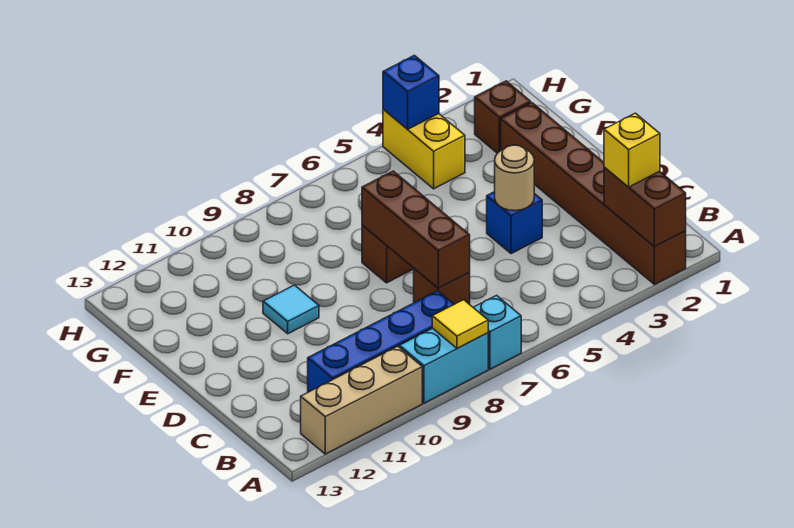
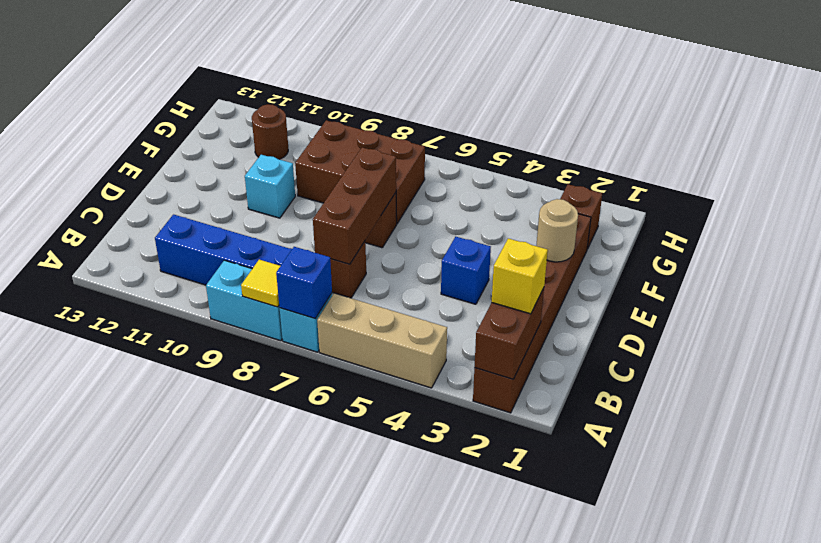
tan brick A10:A12 level 1 -> tan brick A4:A6 level 1
tan round brick D4 level 2 -> tan round brick E2 level 2
cyan tile E10 level 1 -> cyan brick E10 level 1
none -> brown brick F7:G9 level 1
yellow brick G4:H4 level 1 -> none
none -> brown round brick G11 level 1
blue brick H4 level 2 -> blue brick A7 level 2

